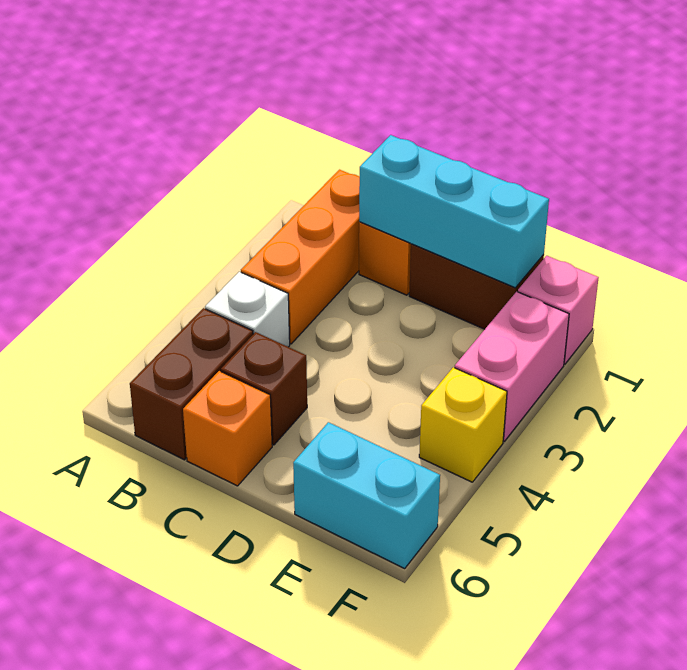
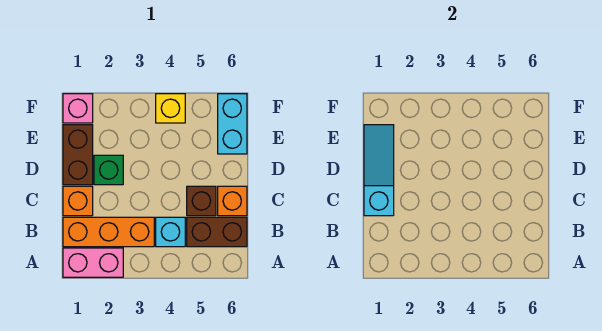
white brick B4 level 1 -> cyan brick B4 level 1
cyan brick C1:E1 level 2 -> cyan slope C1:E1 level 2 top C
none -> green brick D2 level 1
pink brick F2:F3 level 1 -> pink brick A1:A2 level 1

